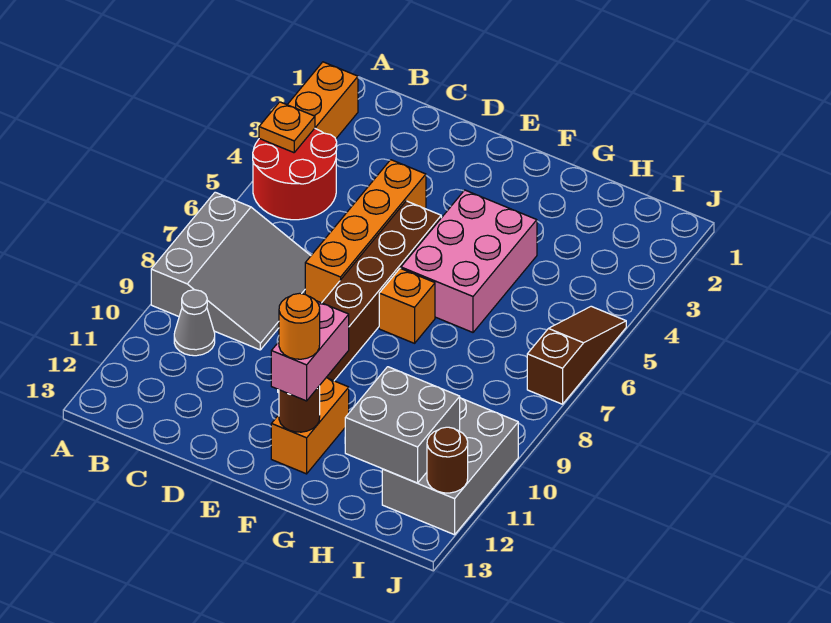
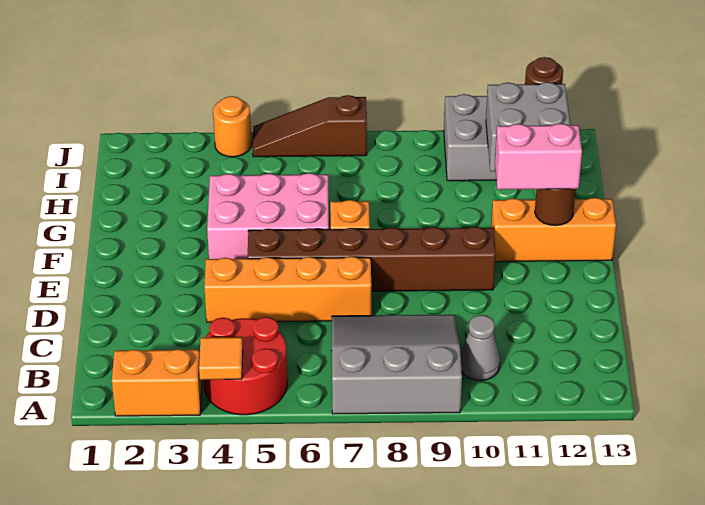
orange plate A4 level 2 -> orange tile A4 level 2
orange brick F11:F12 level 1 -> orange brick F11:F13 level 1
orange round brick F12 level 4 -> orange round brick J4 level 1

